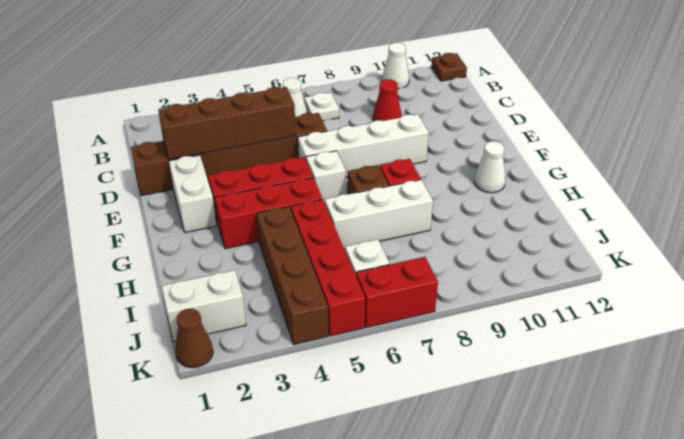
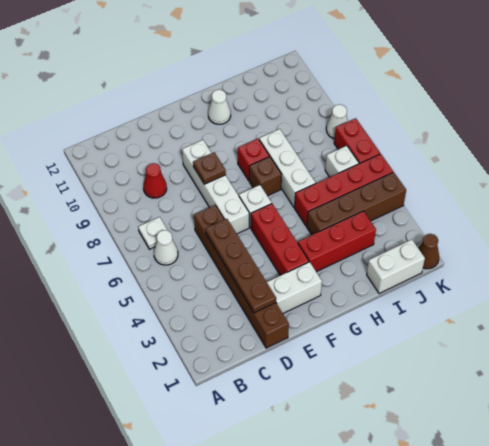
white cone A10 level 1 -> white cone K8 level 1
brown plate A12 level 1 -> brown plate E8 level 2
brown brick D2:D5 level 2 -> brown plate D2:D5 level 2
red brick G3:G5 level 1 -> red brick G3:I3 level 1
white brick J1:J2 level 1 -> white brick I1:J1 level 1

